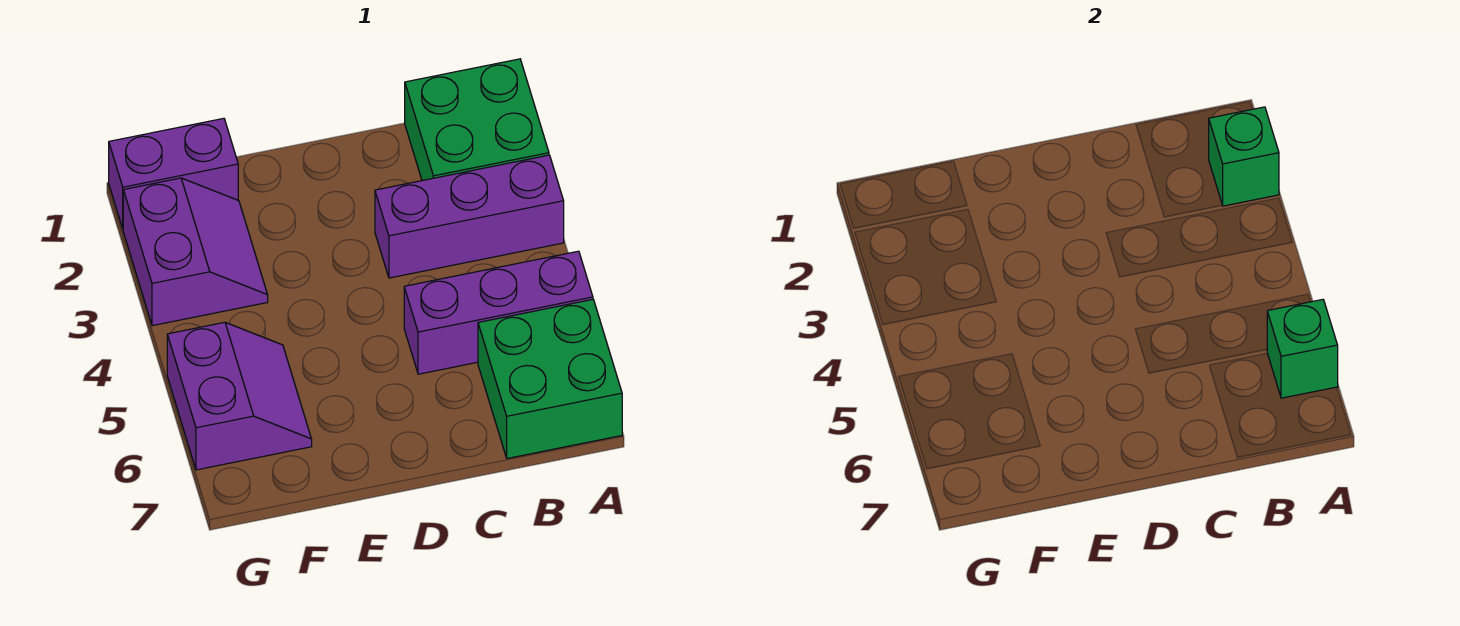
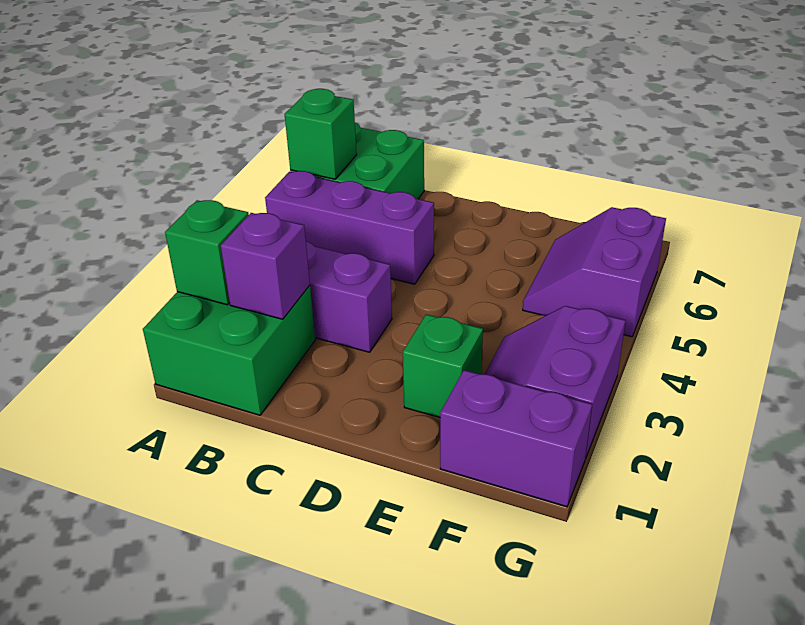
none -> purple brick B2 level 2
none -> green brick E2 level 1

